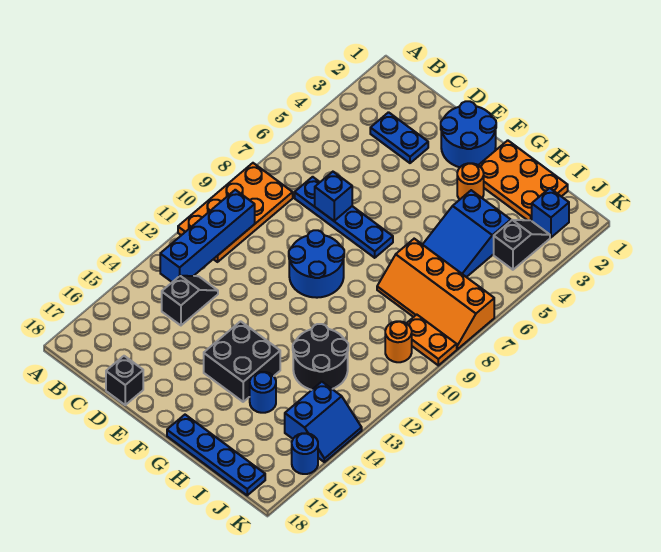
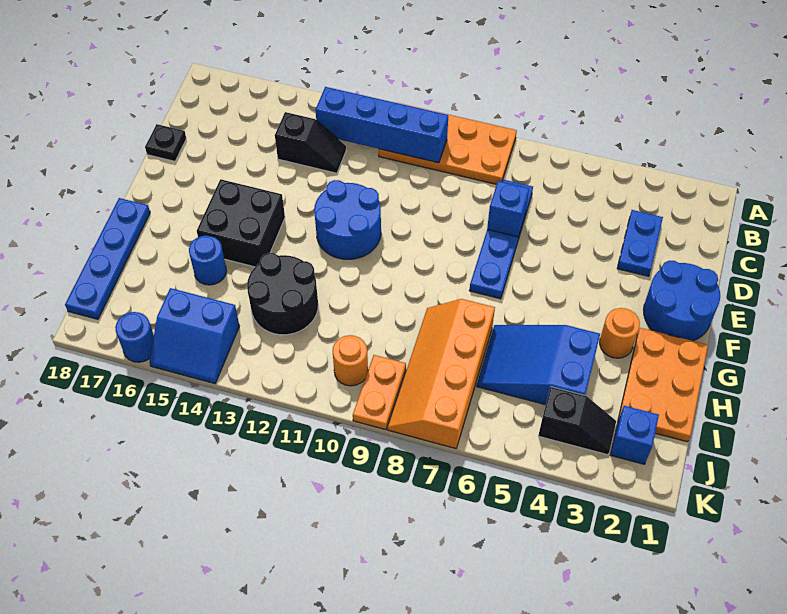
black brick D18 level 1 -> black plate D18 level 1
blue round brick E9:F10 level 1 -> blue round brick E11:F12 level 1

